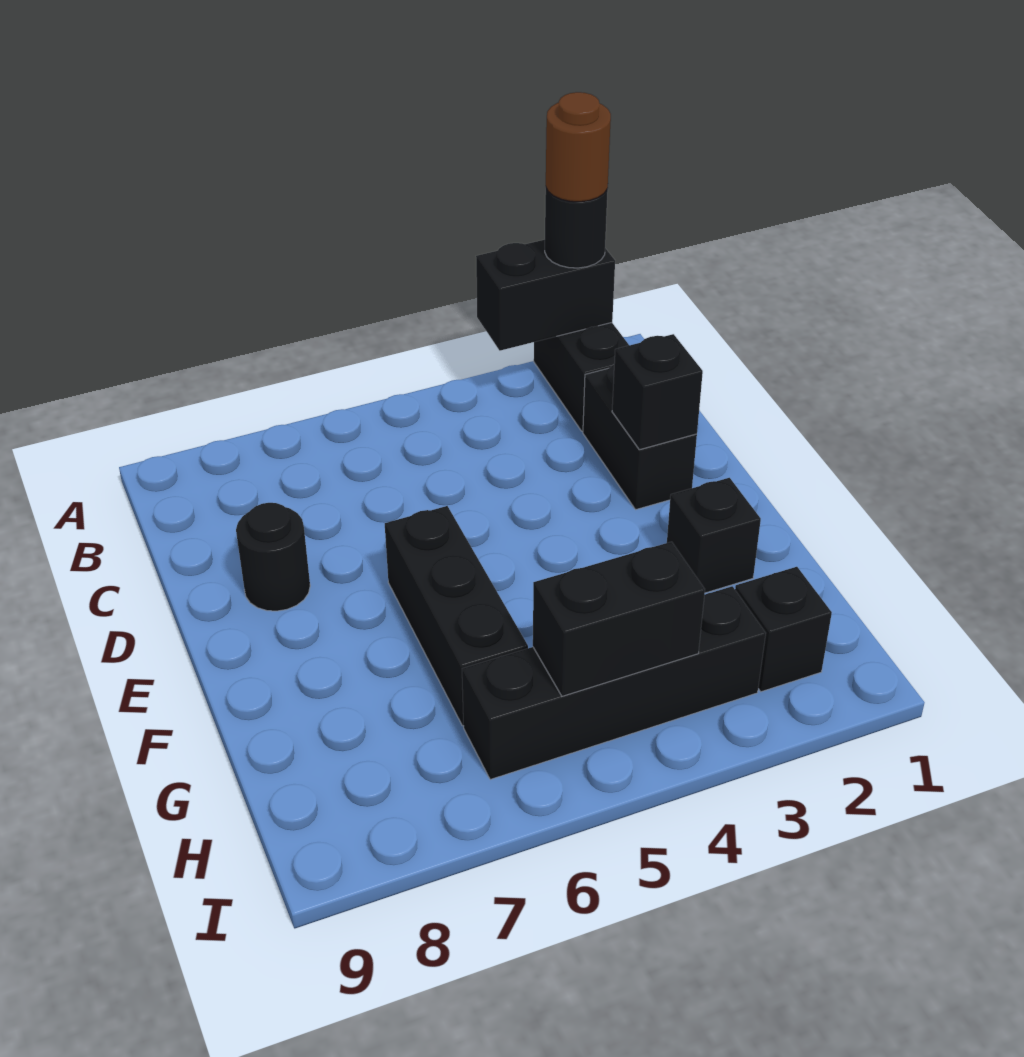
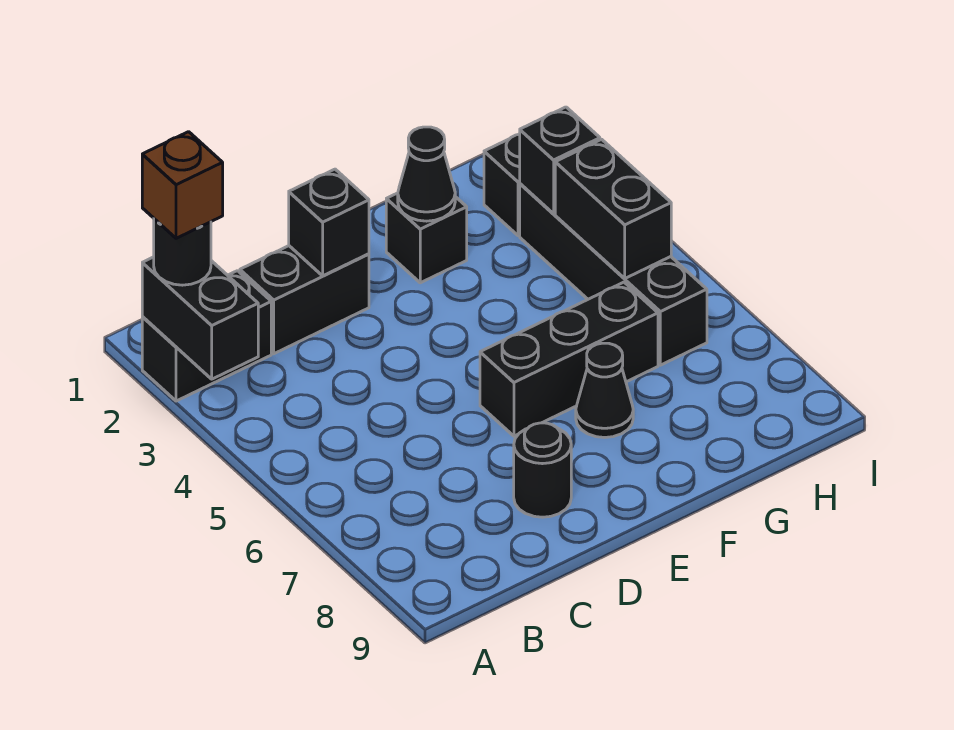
brown round brick A2 level 4 -> brown brick A2 level 4
none -> black cone F2 level 2
none -> black cone F7 level 1
none -> black brick H3 level 2

